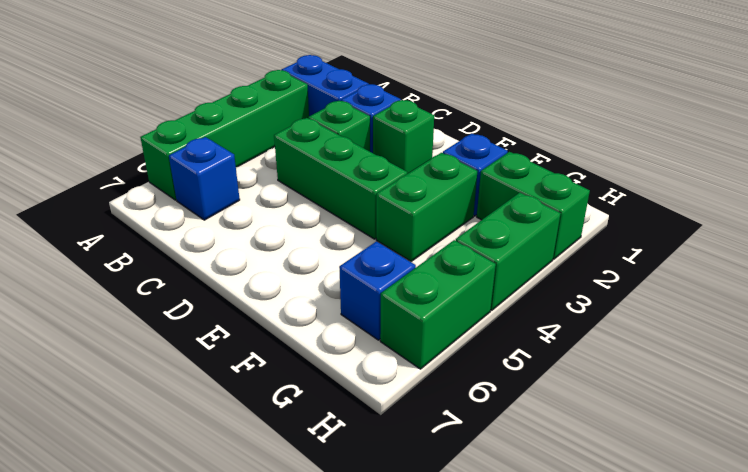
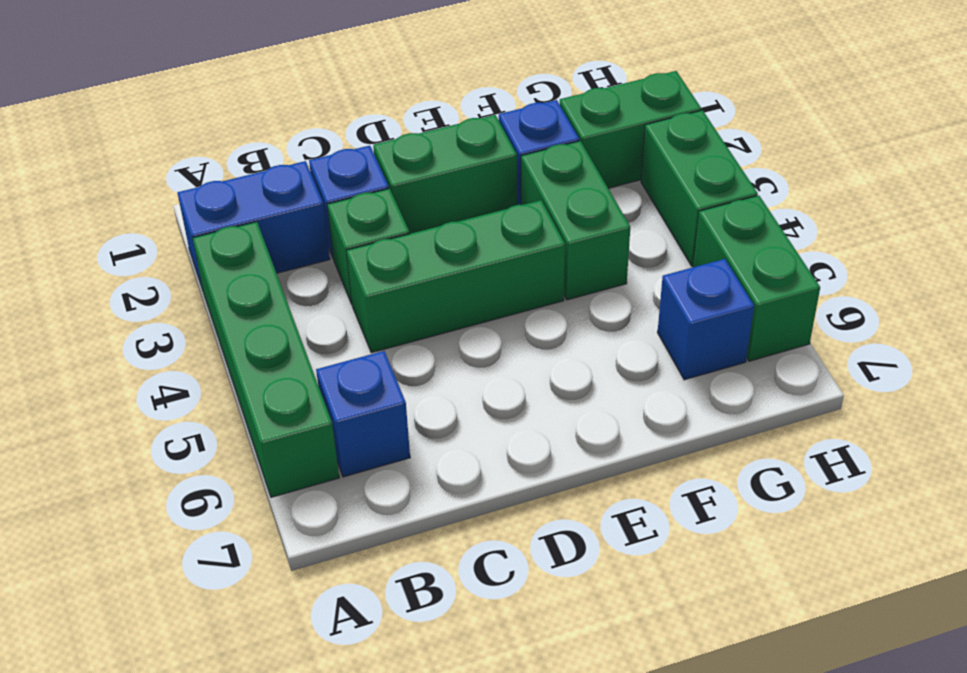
green brick D2 level 1 -> green brick D2:E2 level 1

